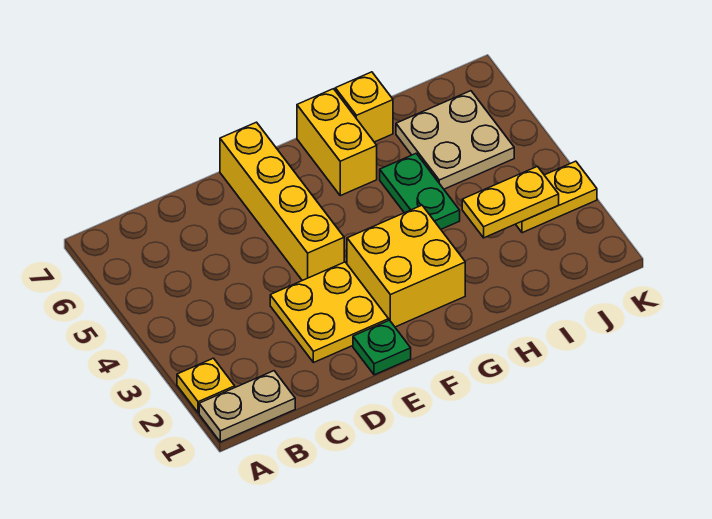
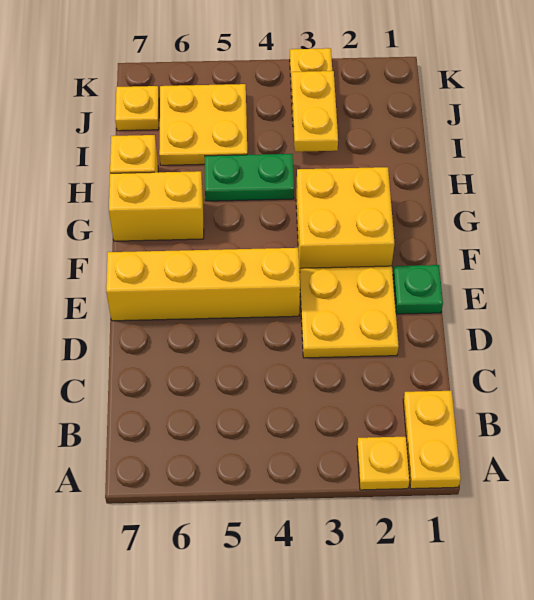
tan plate A1:B1 level 1 -> yellow plate A1:B1 level 1
tan plate I5:J6 level 1 -> yellow plate I5:J6 level 1
none -> yellow plate J7 level 1

